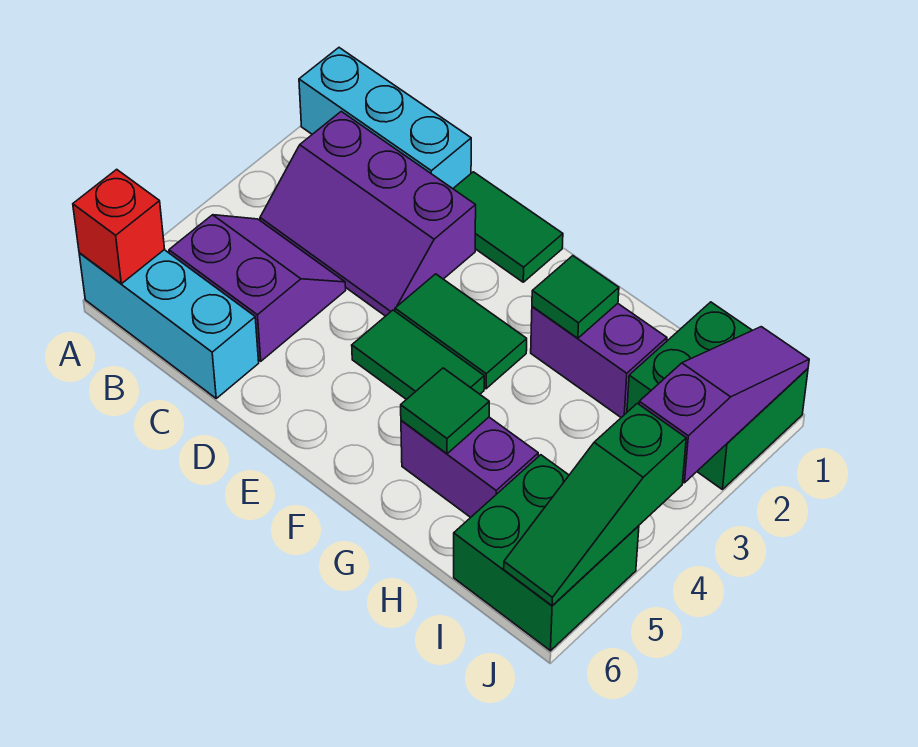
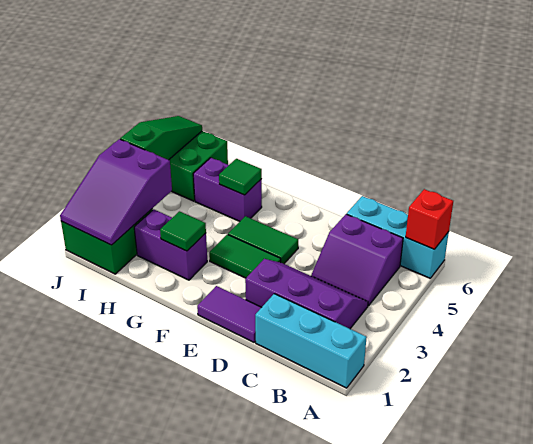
green tile D1:E1 level 1 -> purple tile D1:E1 level 1
purple slope J1:J3 level 2 top 3 -> purple slope I1:J3 level 2 top 3

